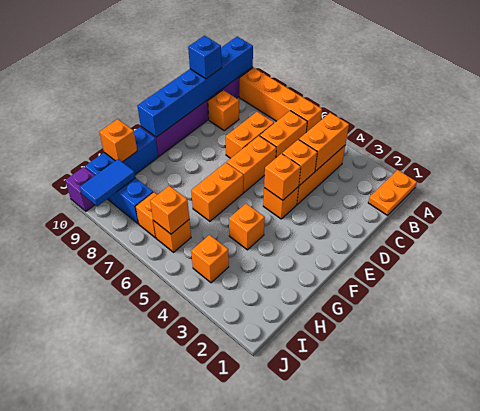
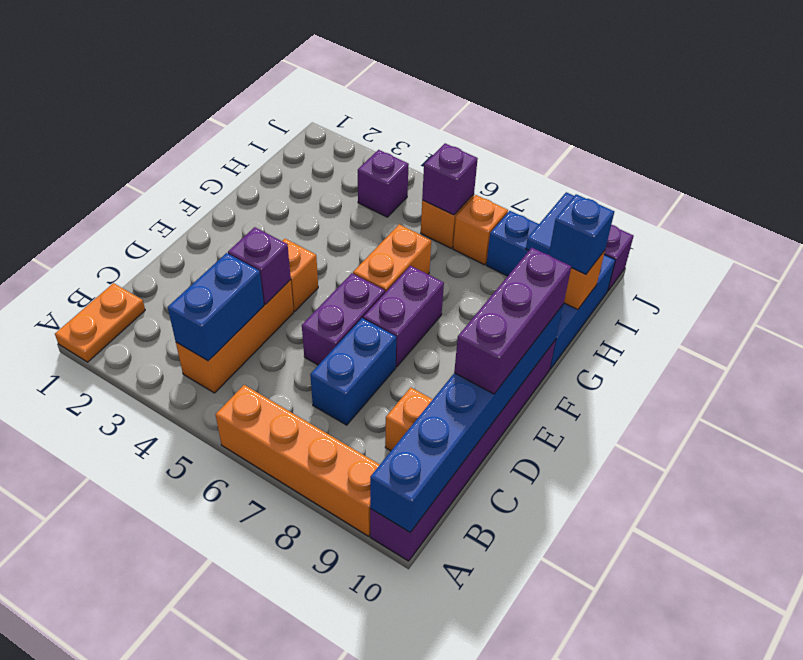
orange brick B4:C4 level 2 -> blue brick B4:C4 level 2
orange brick B6:C6 level 1 -> none
orange brick C7:D7 level 1 -> blue brick C7:D7 level 1
blue brick C10 level 3 -> blue brick H10 level 3
orange brick D4 level 2 -> purple brick D4 level 2
orange brick D6:E6 level 1 -> purple brick D6:E6 level 1
none -> purple brick D10:F10 level 3
orange brick E4 level 2 -> none
none -> purple brick E7:F7 level 1
orange brick G4 level 1 -> none
orange brick I4 level 1 -> purple brick I4 level 1
orange brick I6 level 2 -> purple brick I6 level 2

